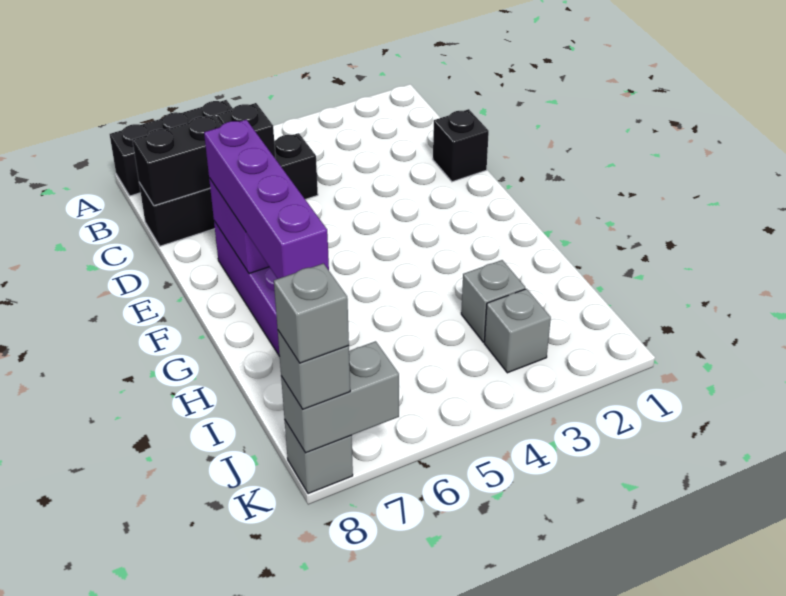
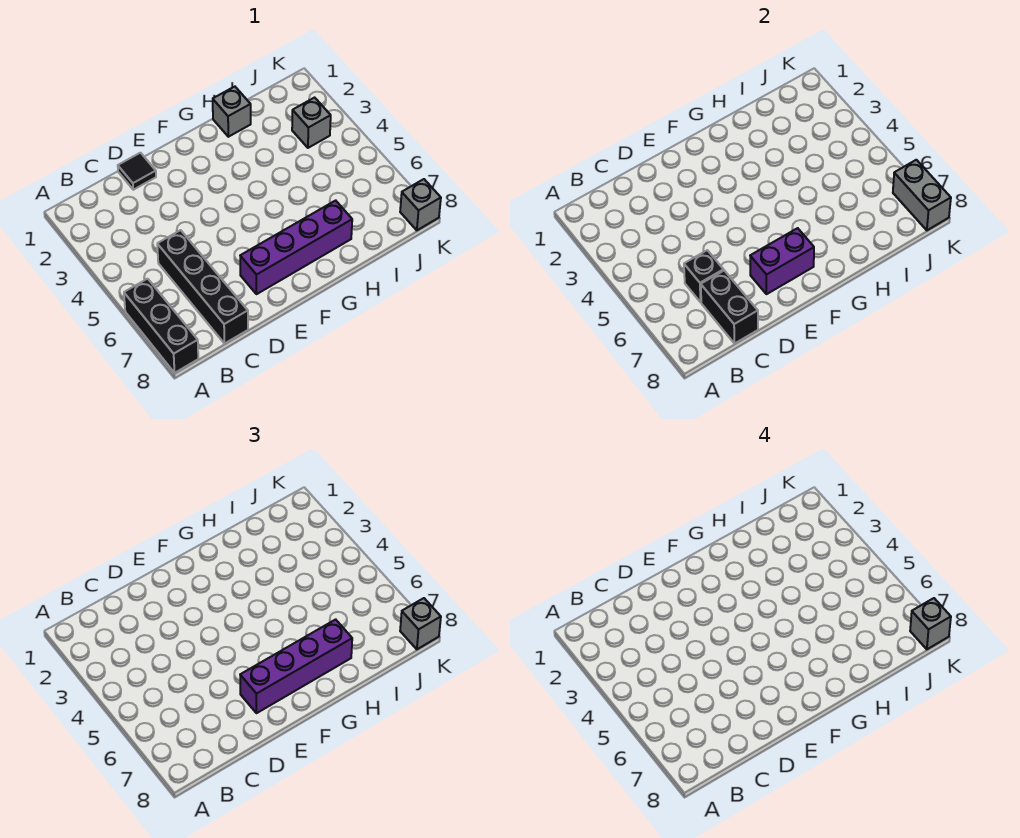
black brick D1 level 1 -> black tile D1 level 1
grey brick I3 level 1 -> grey brick H1 level 1

